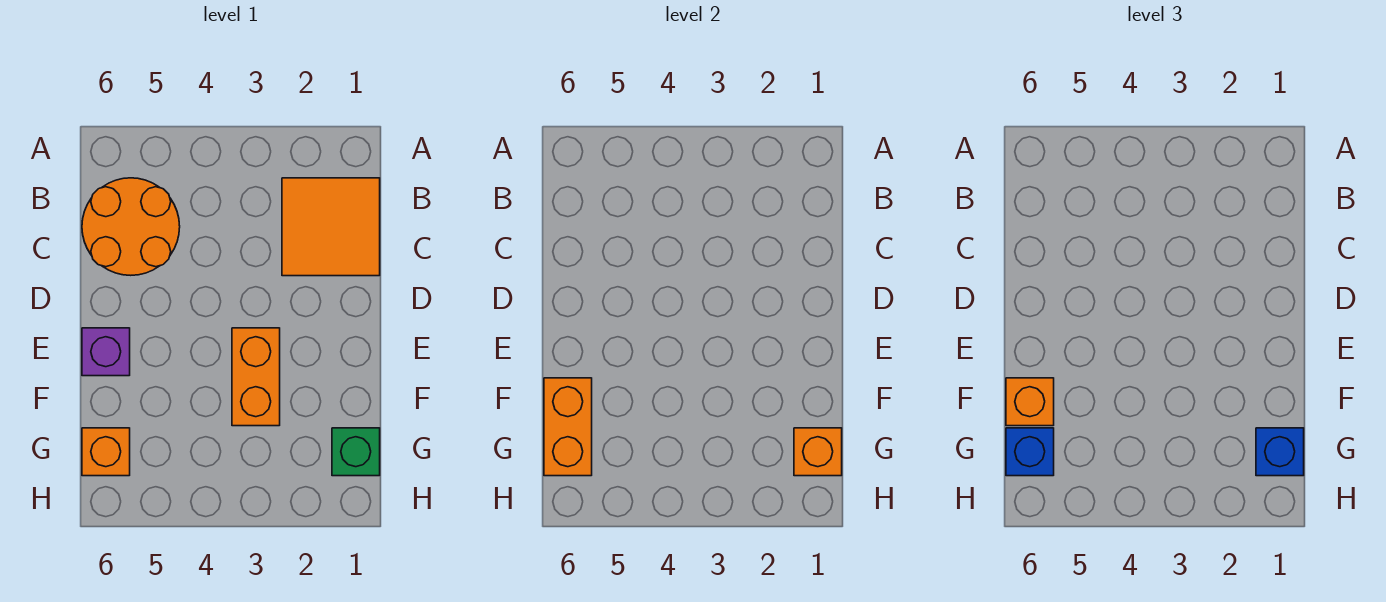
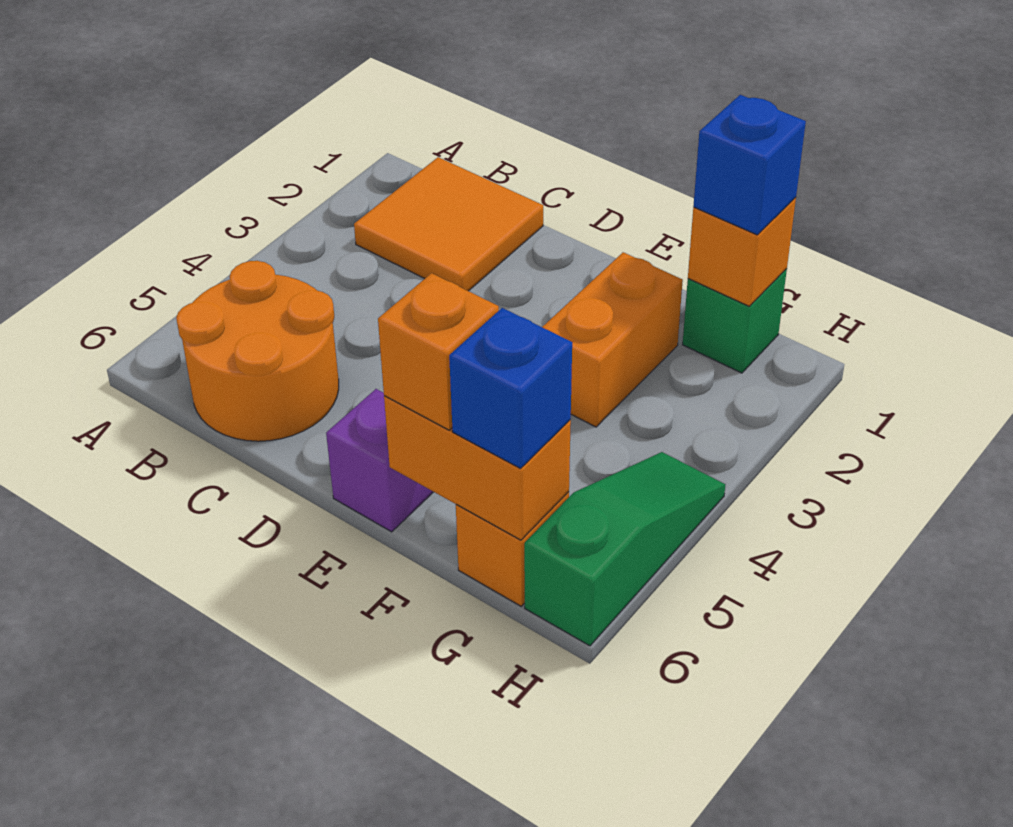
orange brick E3:F3 level 1 -> orange brick F2:F3 level 1
none -> green slope H4:H6 level 1 top 6

